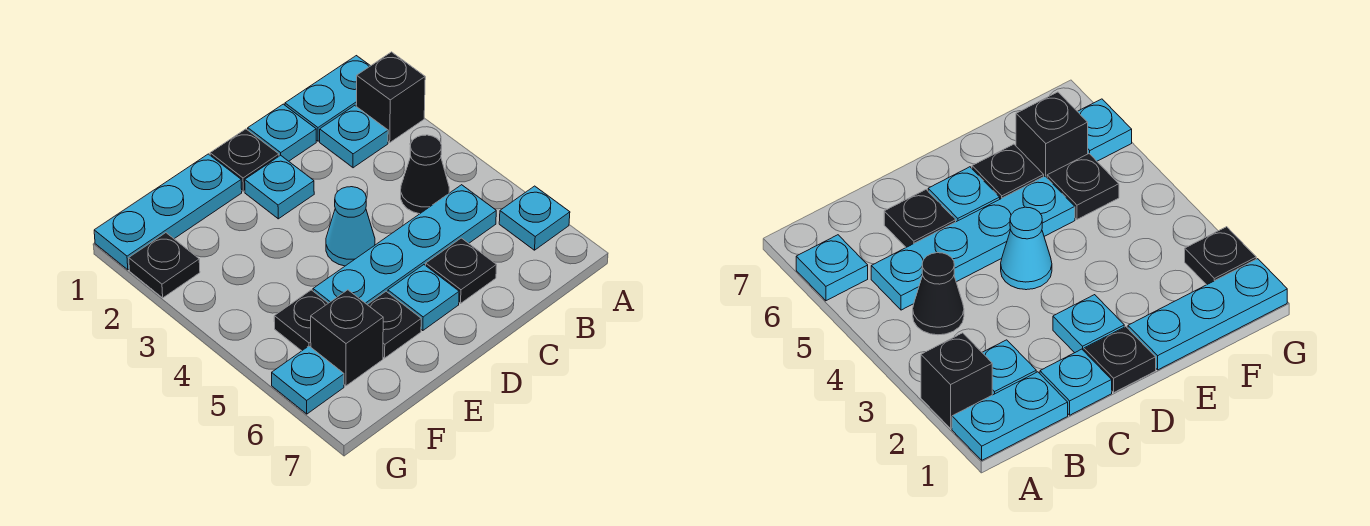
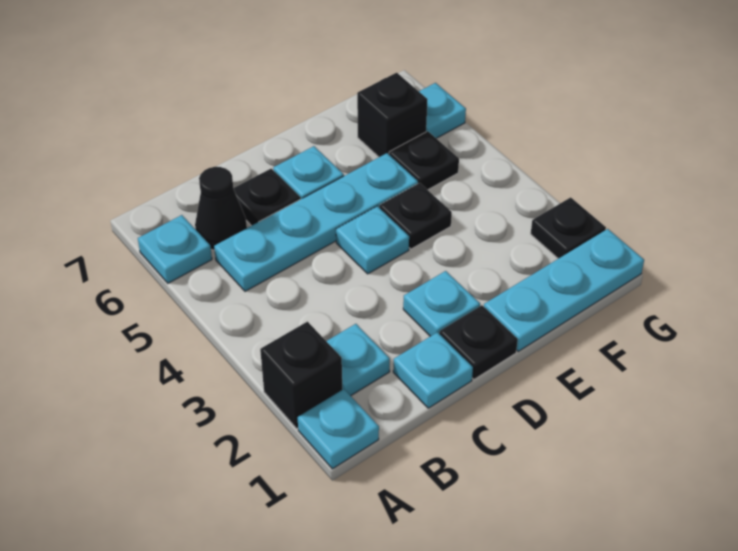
cyan plate A1:B1 level 1 -> cyan plate A1 level 1
black cone B4 level 1 -> black cone B6 level 1
cyan cone D4 level 1 -> cyan plate D4 level 1
black plate E6 level 1 -> black plate E4 level 1

